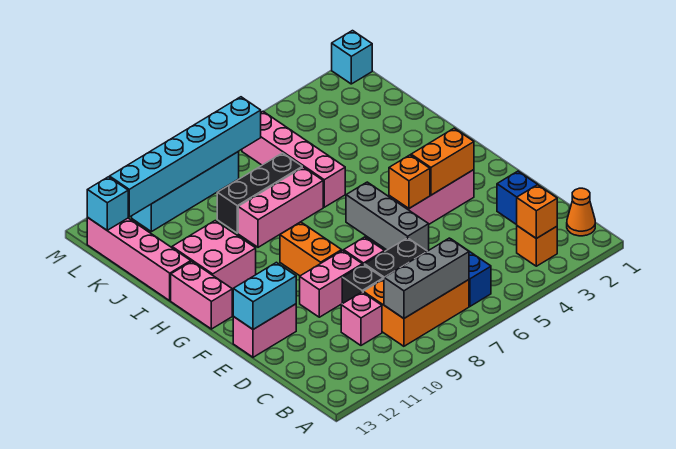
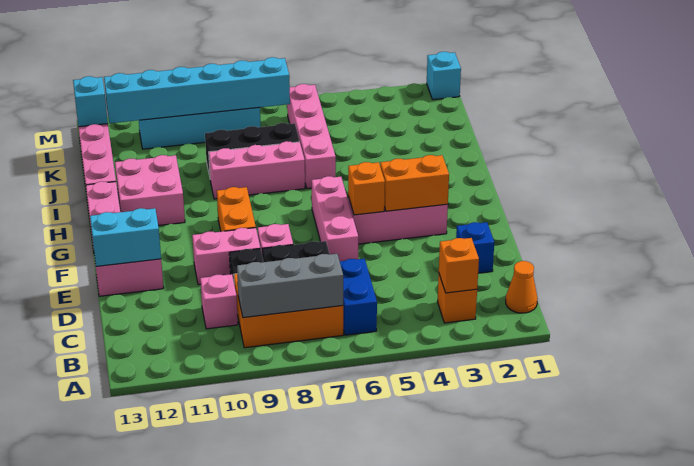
grey brick E6:G6 level 1 -> pink brick E6:G6 level 1

